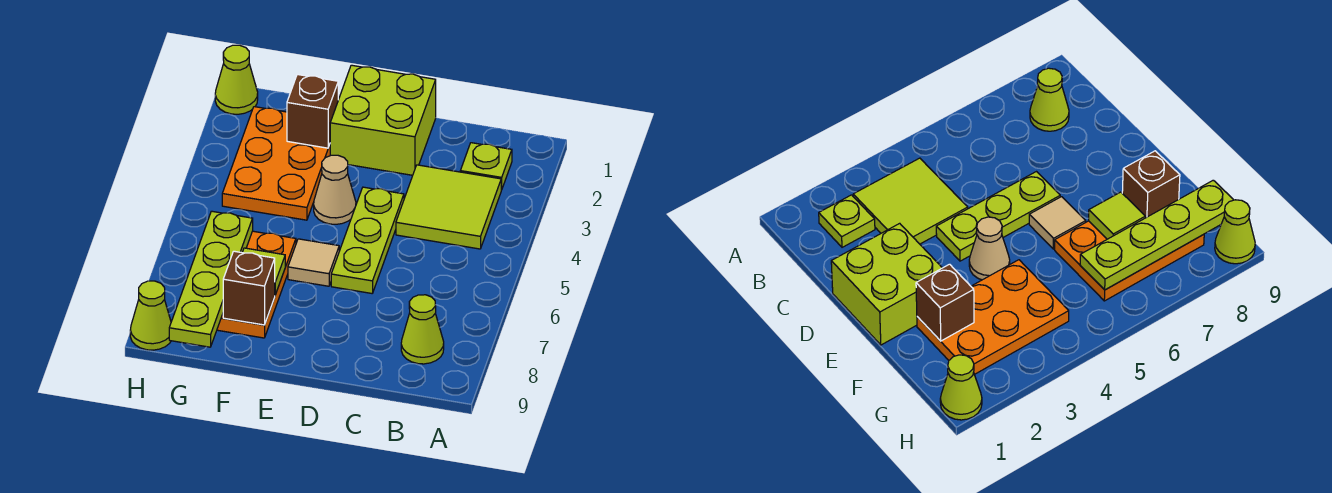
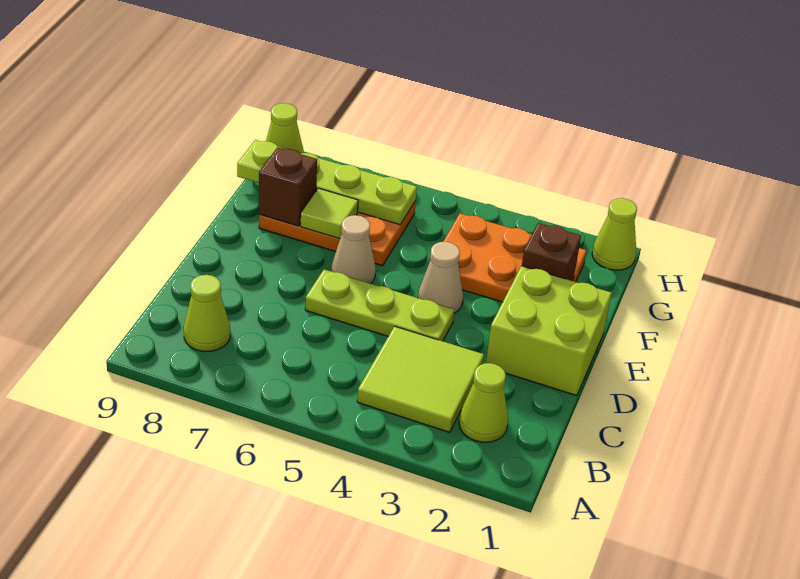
lime plate B2 level 1 -> lime cone B2 level 1
tan tile E6 level 1 -> tan cone E6 level 1

